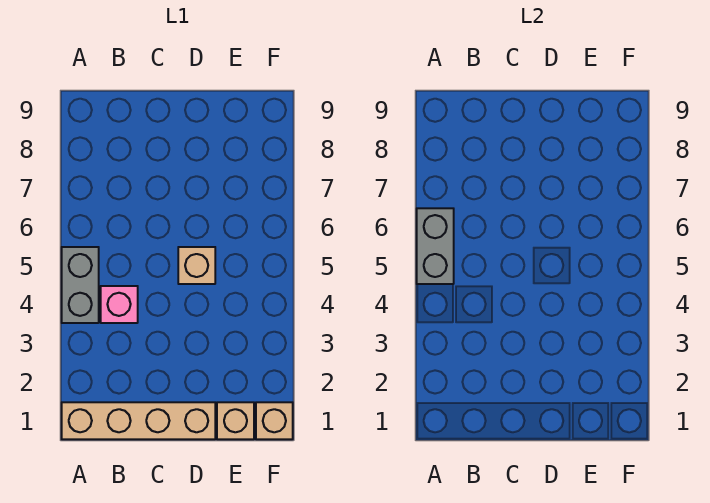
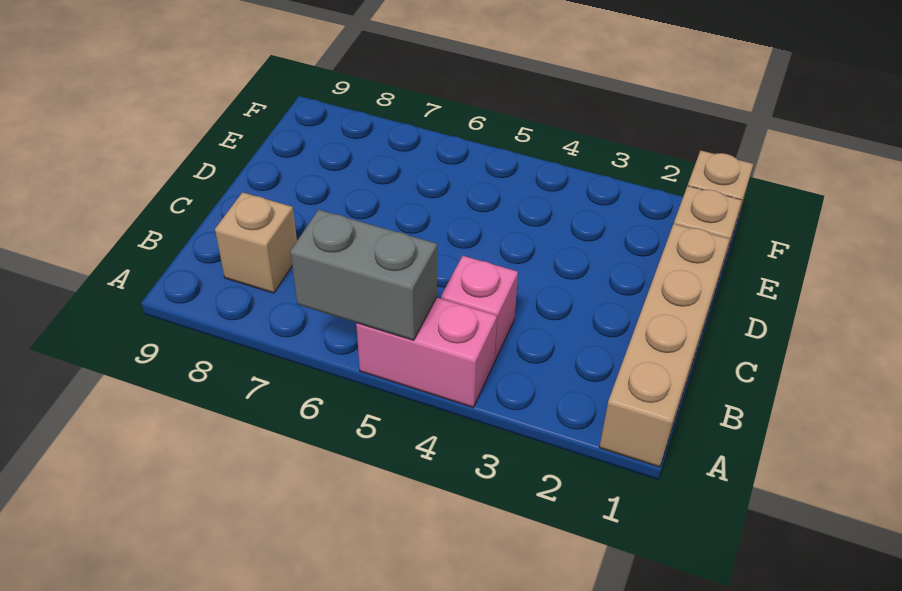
grey brick A4:A5 level 1 -> pink brick A4:A5 level 1
tan brick D5 level 1 -> tan brick B8 level 1

